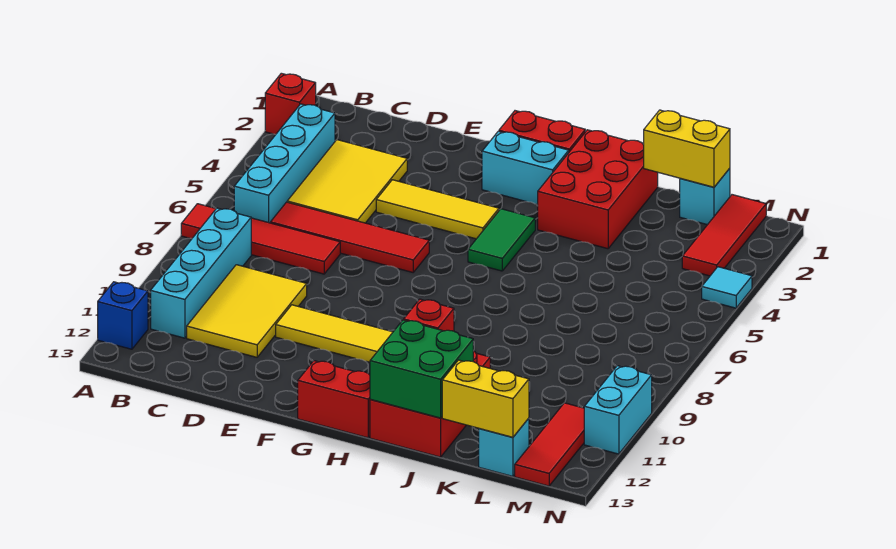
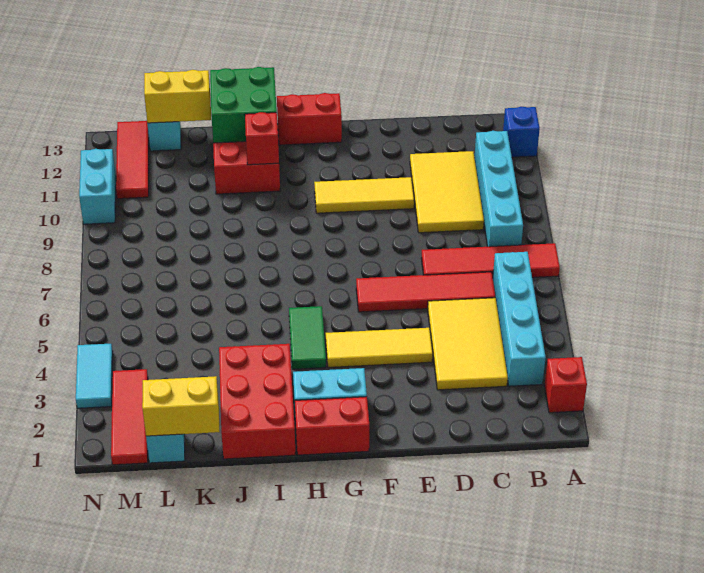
cyan tile N4 level 1 -> cyan tile N3:N4 level 1

